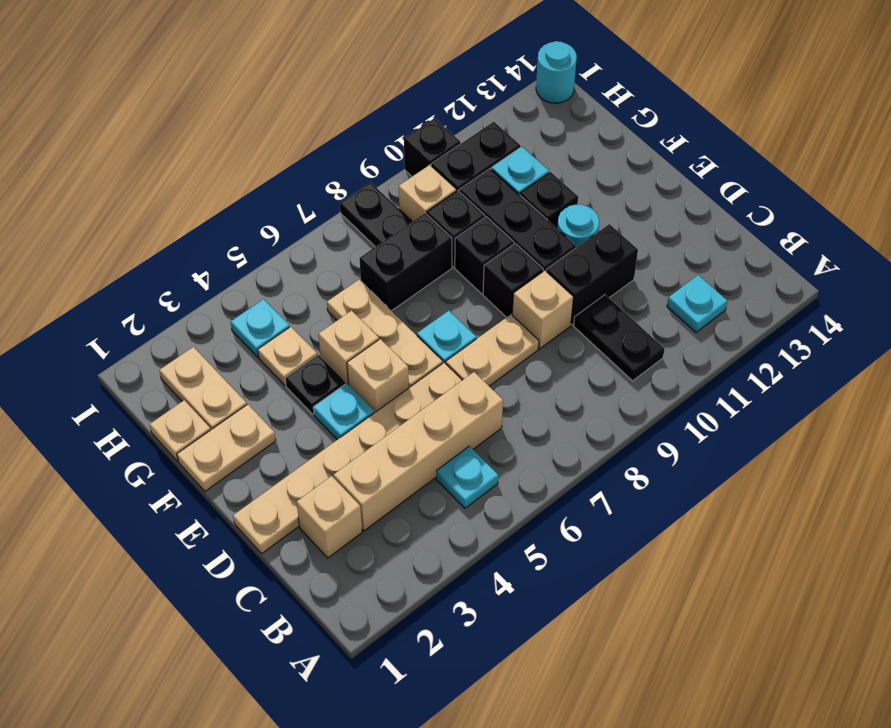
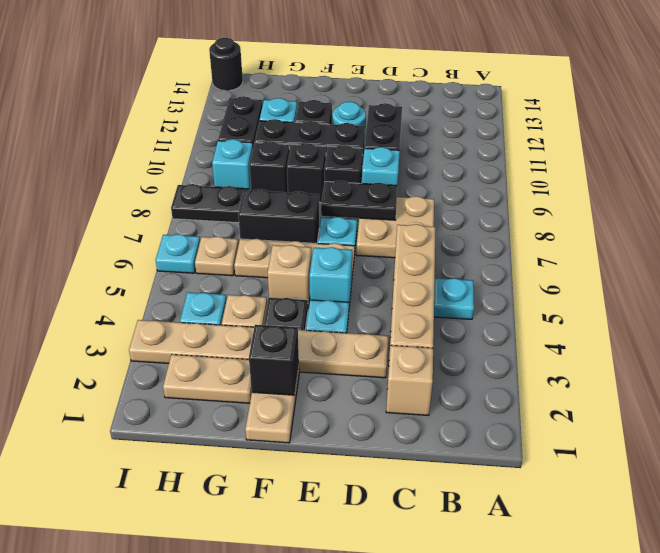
black plate B10:C10 level 1 -> black plate D8:E8 level 2
cyan plate B12 level 1 -> cyan plate I6 level 1
tan plate D1:D6 level 1 -> tan plate D3:I3 level 1
tan plate D7:D8 level 1 -> tan plate C7:D8 level 1
tan brick D9 level 1 -> cyan brick D9 level 1
tan brick E5 level 1 -> cyan brick E5 level 1
tan plate G1 level 1 -> tan plate H6 level 1
black brick G7:G8 level 1 -> black brick F7:G7 level 1
tan brick H9 level 1 -> cyan brick H9 level 1
black brick I10 level 1 -> black brick F2 level 2
cyan round brick I14 level 1 -> black round brick I14 level 1

